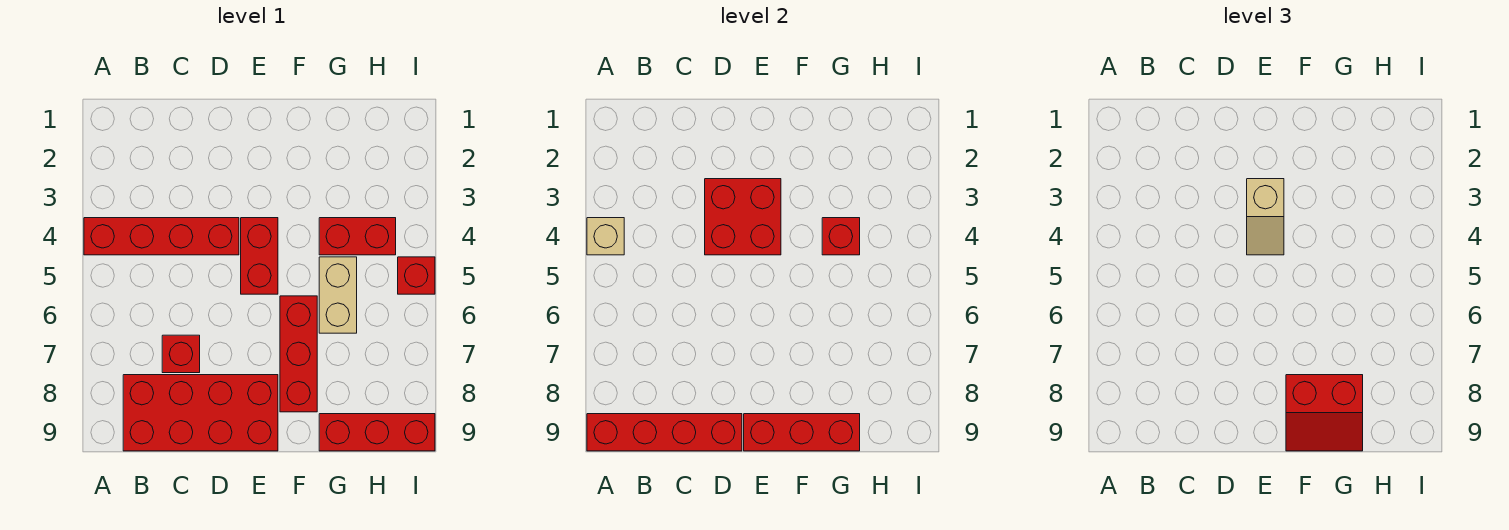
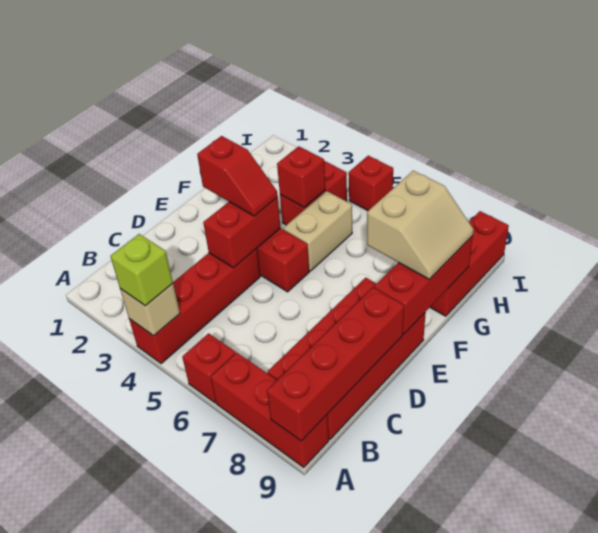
none -> lime brick A4 level 3
red brick C7 level 1 -> red brick A6 level 1
red brick D3:E4 level 2 -> red brick D4:E4 level 2
tan slope E3:E4 level 3 top 3 -> red slope E3:E4 level 3 top 3
red brick F6:F8 level 1 -> red brick A7:A9 level 1
red slope F8:G9 level 3 top 8 -> tan slope F8:G9 level 3 top 8
tan brick G5:G6 level 1 -> tan brick F5:G5 level 1

